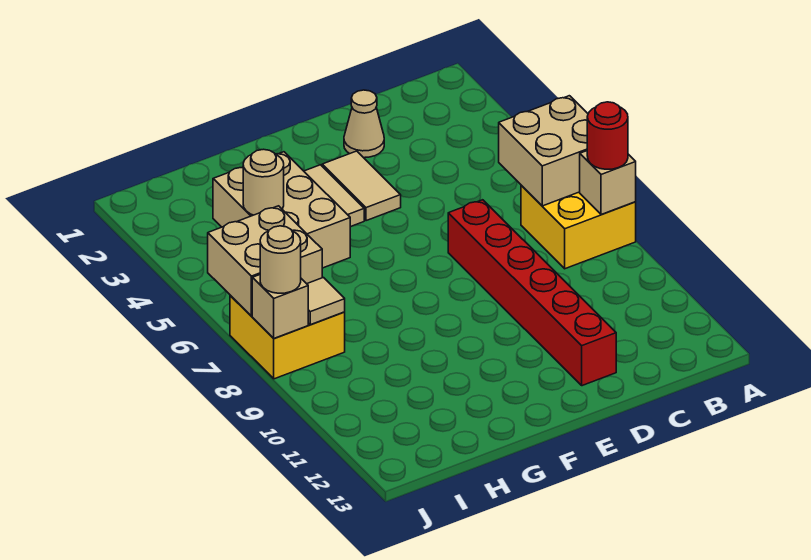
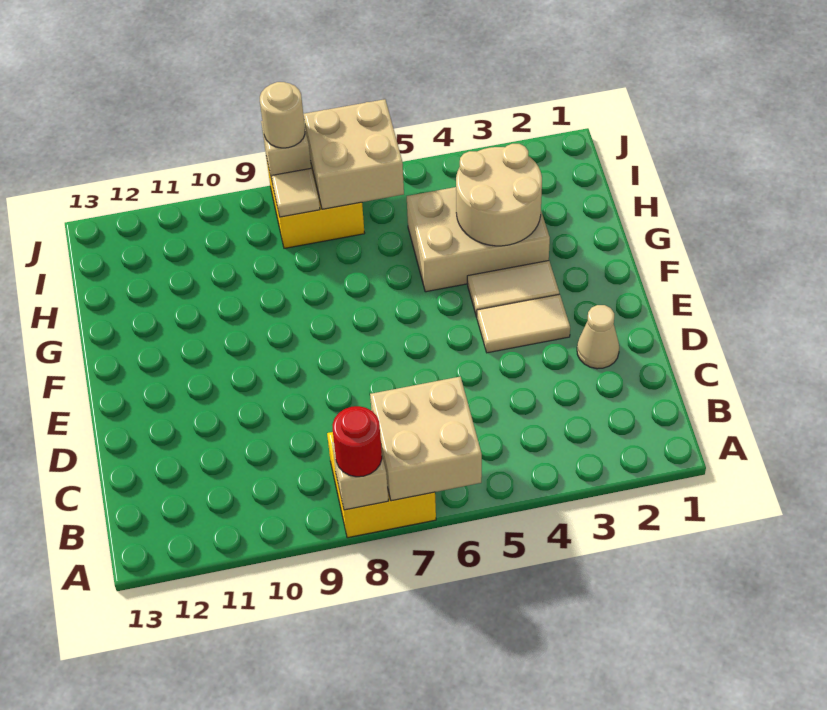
red brick D7:D12 level 1 -> none
tan round brick H4 level 2 -> tan round brick G3:H4 level 2

